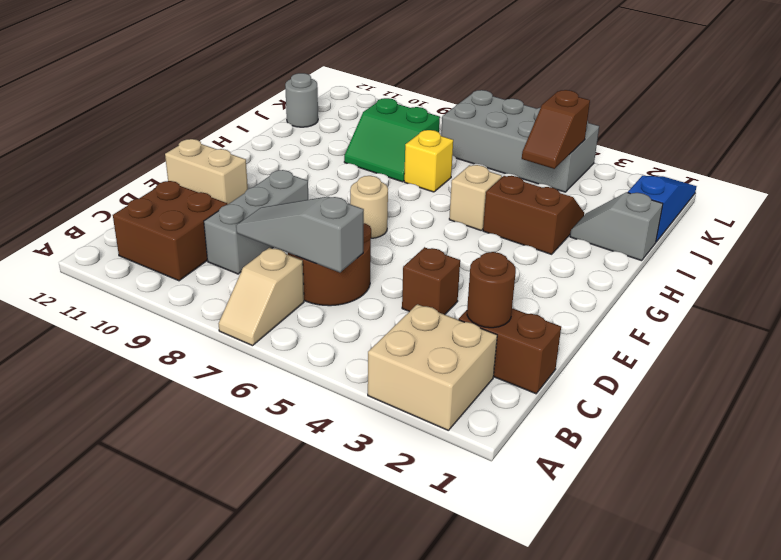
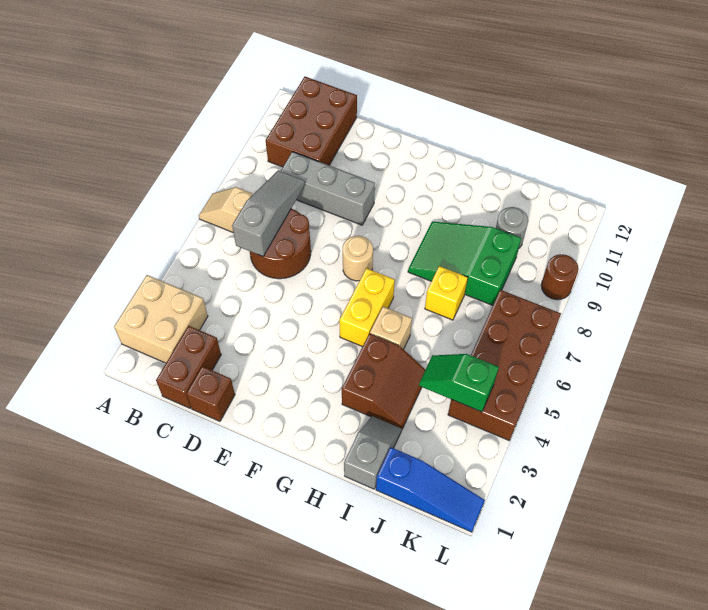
brown brick B10:C11 level 1 -> brown brick B10:C12 level 1
brown round brick C2 level 2 -> brown round brick L9 level 1
brown brick D4 level 1 -> brown brick D1 level 1
tan brick E11:E12 level 1 -> none
none -> yellow brick G5:G6 level 1
green slope I8:J9 level 1 top J -> green slope H8:J9 level 1 top J
brown slope J4:K4 level 2 top K -> green slope J4:K4 level 2 top K
grey round brick J12 level 1 -> grey round brick J10 level 1
grey brick K4:L7 level 1 -> brown brick K4:L7 level 1

